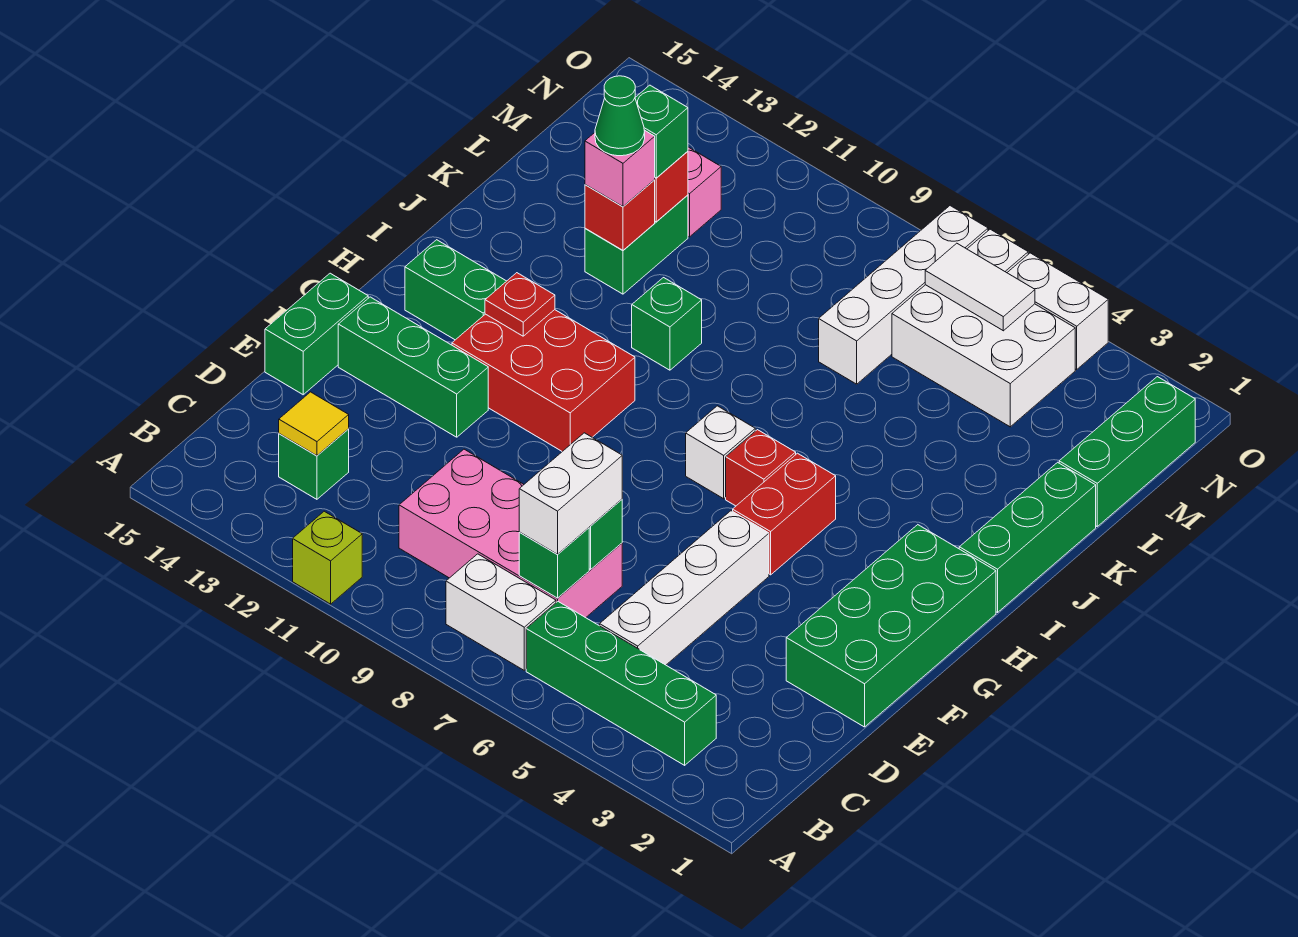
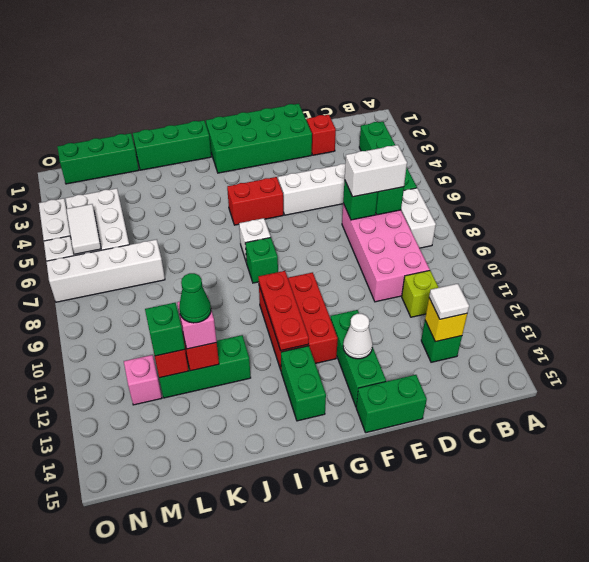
lime brick A11 level 1 -> lime brick C11 level 1
yellow tile C13 level 2 -> yellow brick C13 level 2
none -> white tile C13 level 3
none -> white cone F13 level 2
red brick H6 level 1 -> red brick D2 level 1
red plate H12 level 2 -> red plate H10:H12 level 2
green brick J10 level 1 -> green brick H8 level 1
green brick K12:L12 level 1 -> green brick J12:L12 level 1

